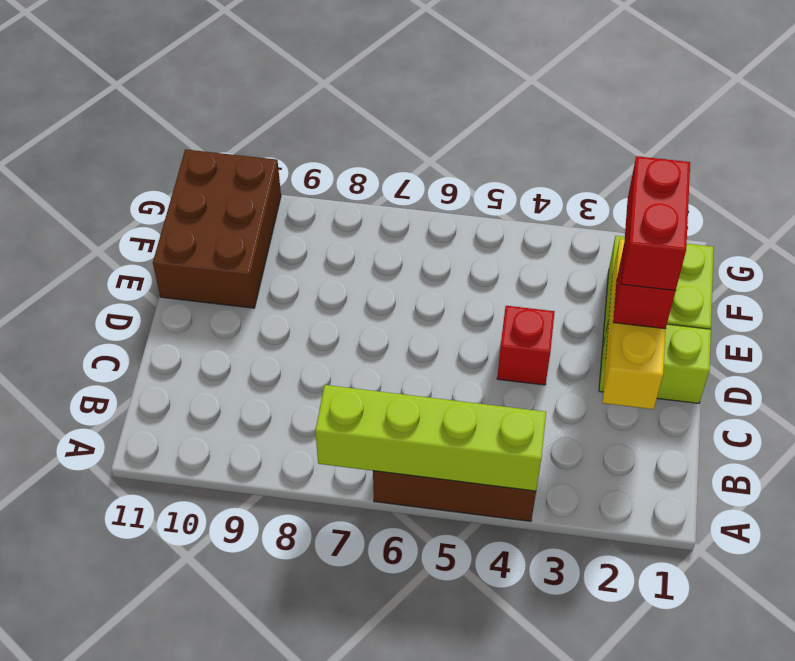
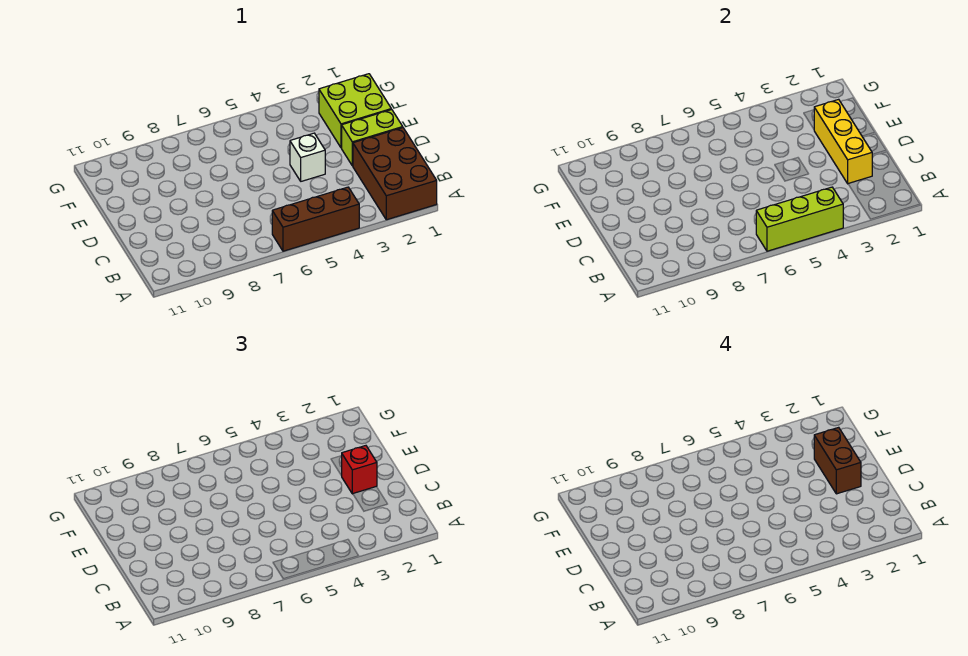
lime brick A4:A7 level 2 -> lime brick A4:A6 level 2
red brick D2:E2 level 4 -> brown brick D2:E2 level 4
red brick D4 level 1 -> white brick D4 level 1
brown brick E10:G11 level 1 -> brown brick A1:C2 level 1

